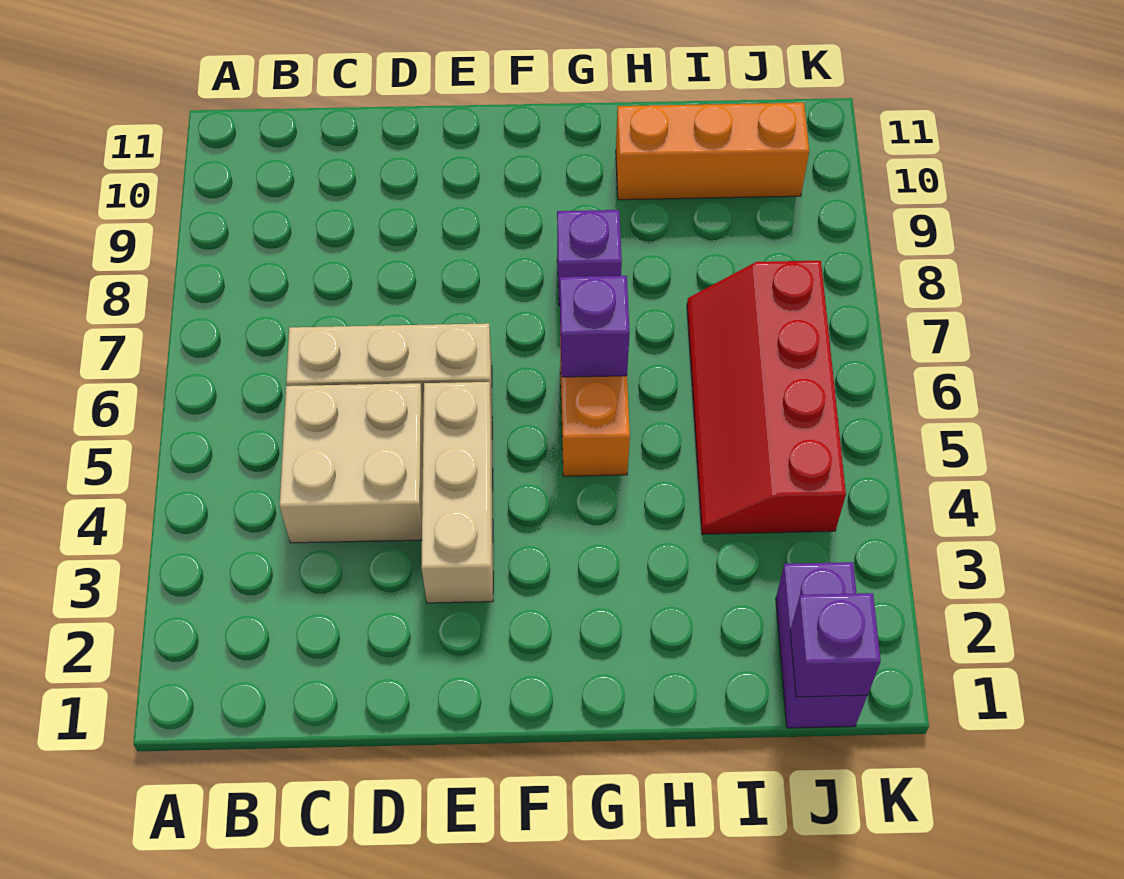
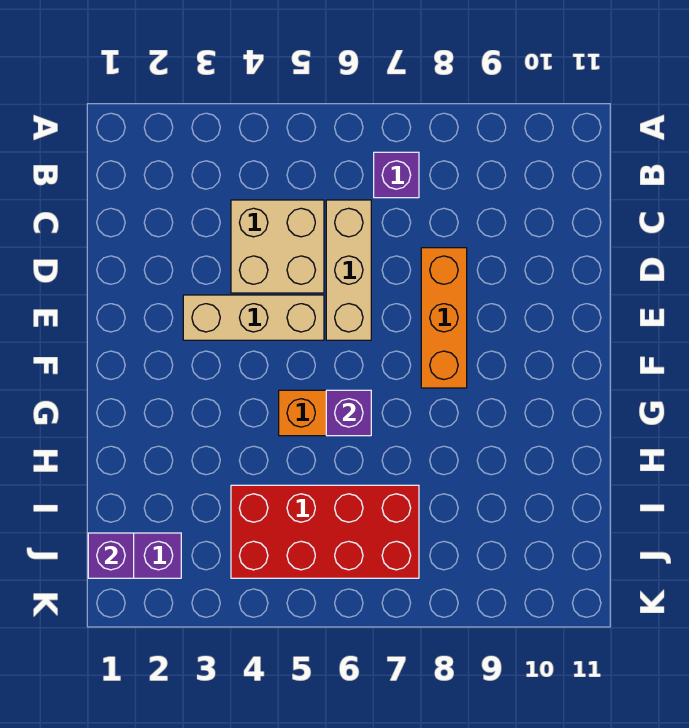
purple brick G8 level 1 -> purple brick B7 level 1
orange brick H10:J10 level 1 -> orange brick D8:F8 level 1
red slope I4:J7 level 1 top J -> red brick I4:J7 level 1

